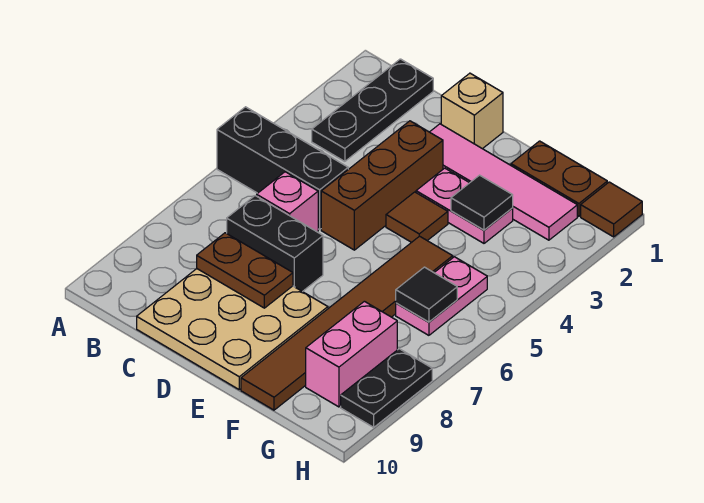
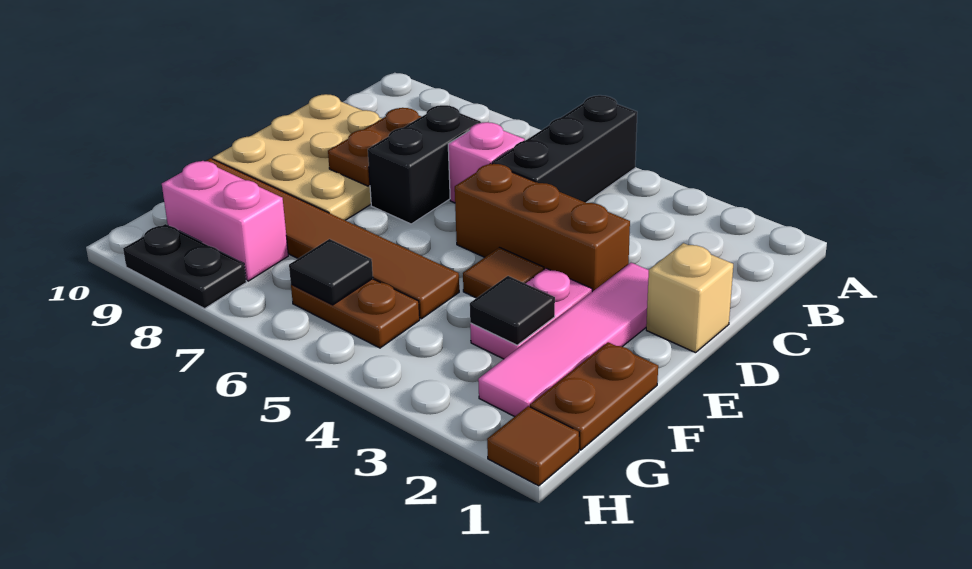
black plate B1:B3 level 1 -> none
pink plate G5:G6 level 1 -> brown plate G5:G6 level 1

